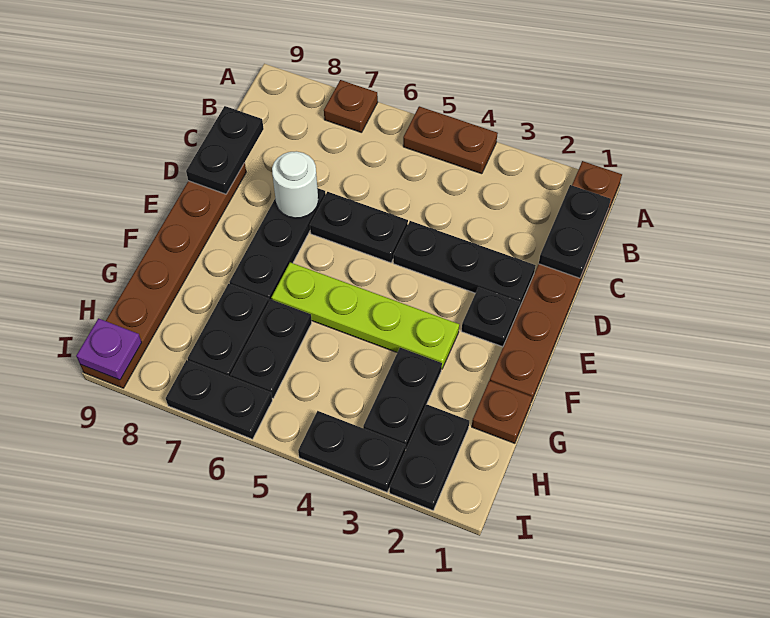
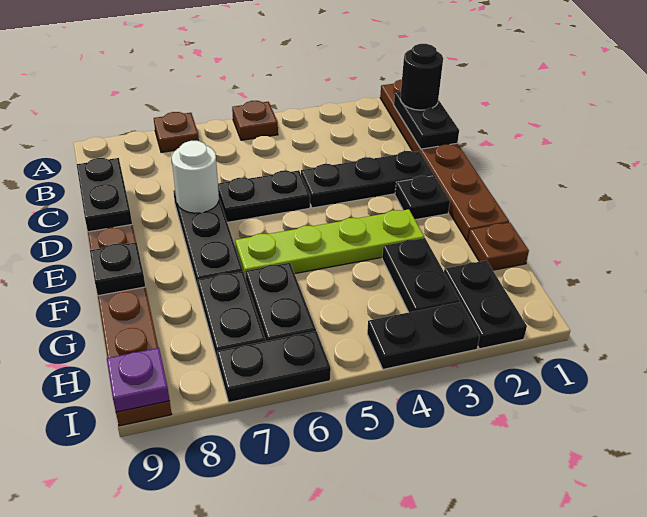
brown plate A4:A5 level 1 -> brown plate A5 level 1
none -> black round brick B1 level 3
none -> black plate F9 level 2

